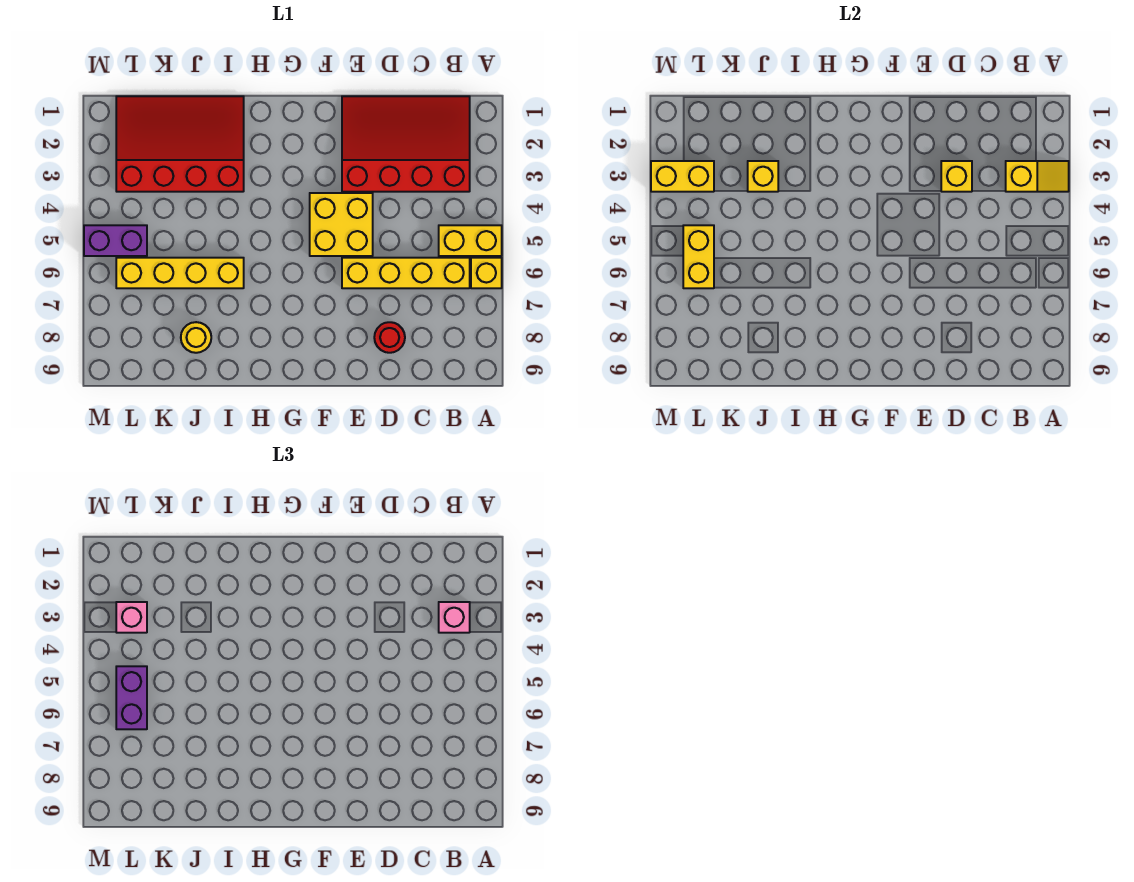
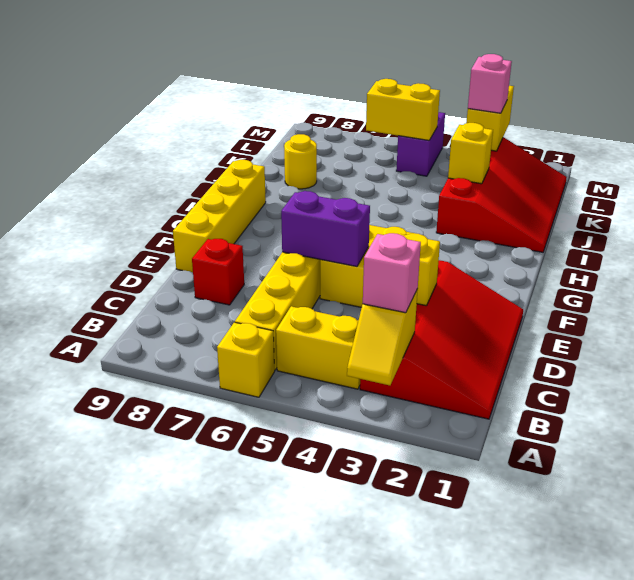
yellow brick A5:B5 level 1 -> yellow brick B4:B5 level 1
red round brick D8 level 1 -> red brick D8 level 1
yellow brick I6:L6 level 1 -> yellow brick E9:H9 level 1
purple brick L5:L6 level 3 -> purple brick E5:E6 level 2

